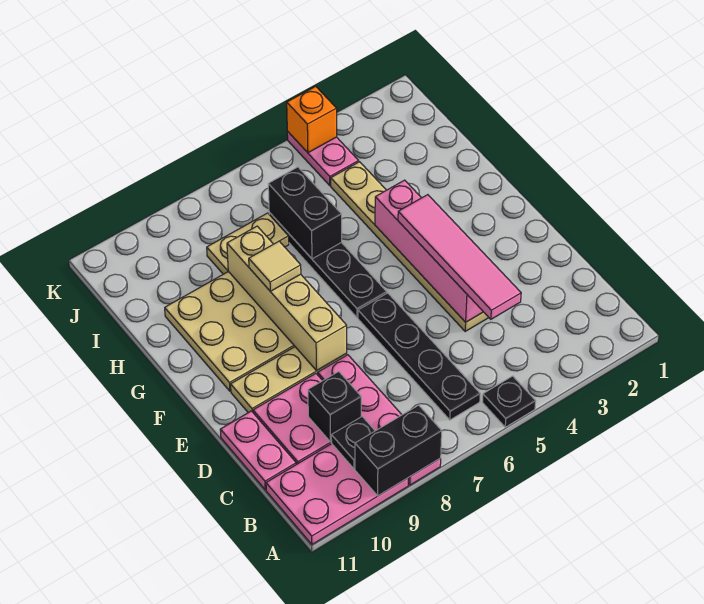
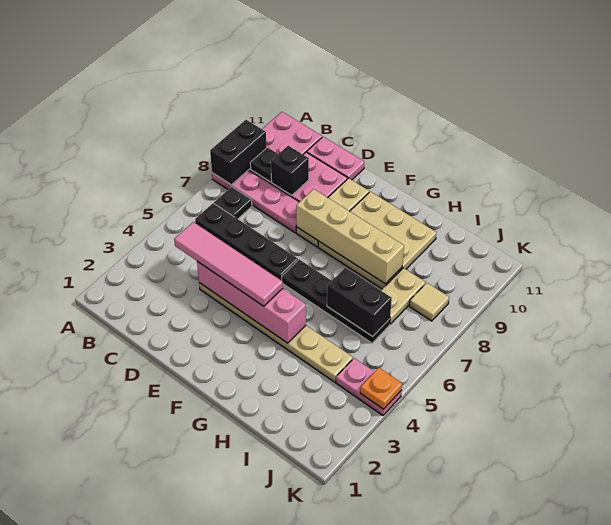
black plate A5 level 1 -> black plate B7 level 1
tan tile G8 level 3 -> tan tile J8 level 1
orange brick K4 level 2 -> orange plate K4 level 2

